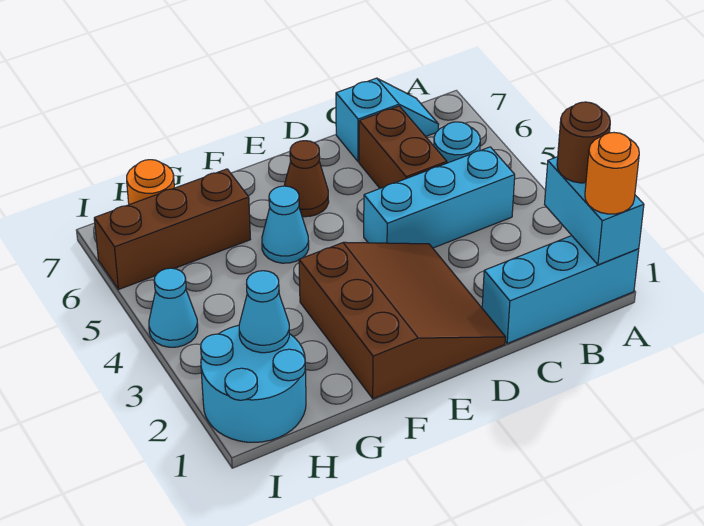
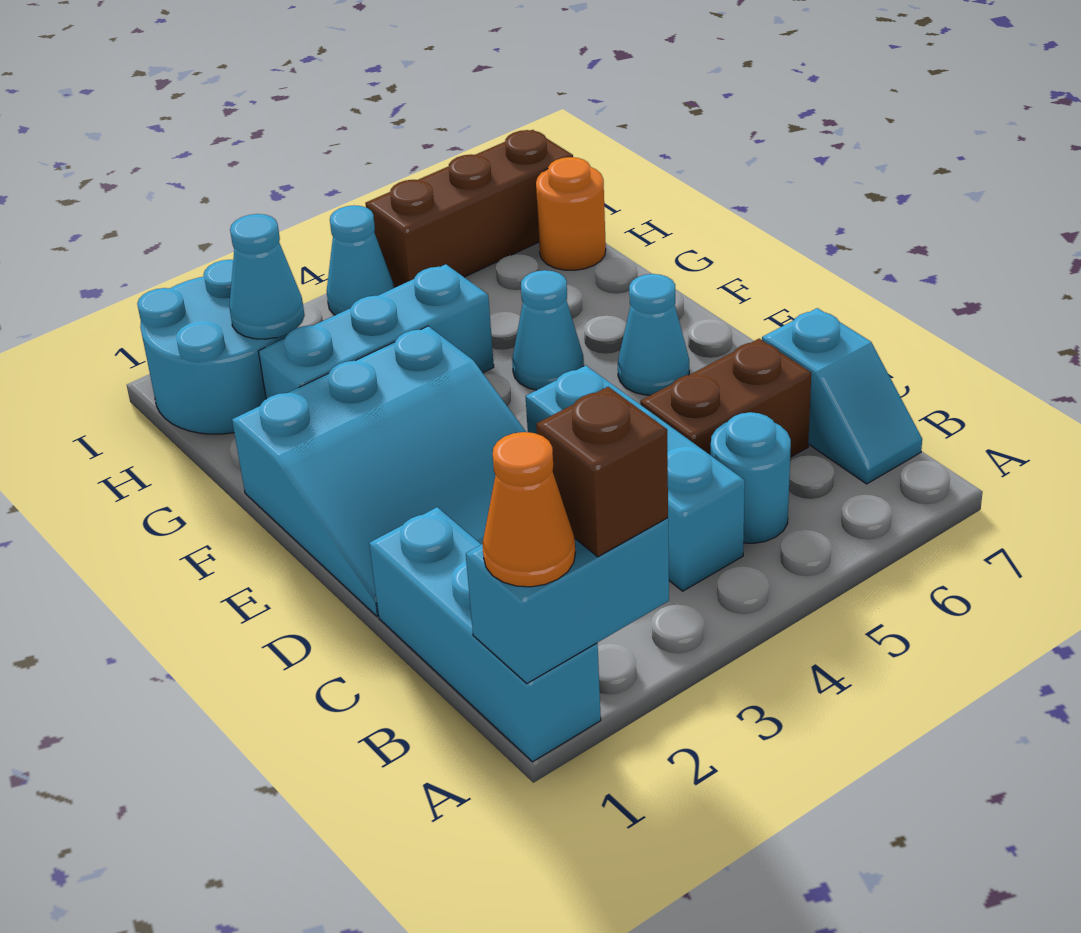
orange round brick A1 level 3 -> orange cone A1 level 3
brown round brick A2 level 3 -> brown brick A2 level 3
brown slope D1:F3 level 1 top F -> cyan slope D1:F3 level 1 top F
brown cone E6 level 1 -> cyan cone E6 level 1
none -> cyan brick G2:G4 level 1
brown brick G6:I6 level 1 -> brown brick I5:I7 level 1

